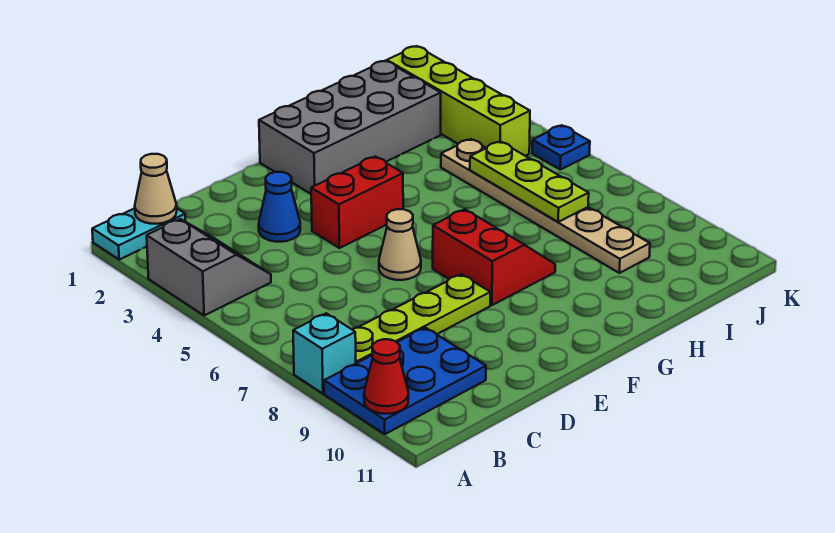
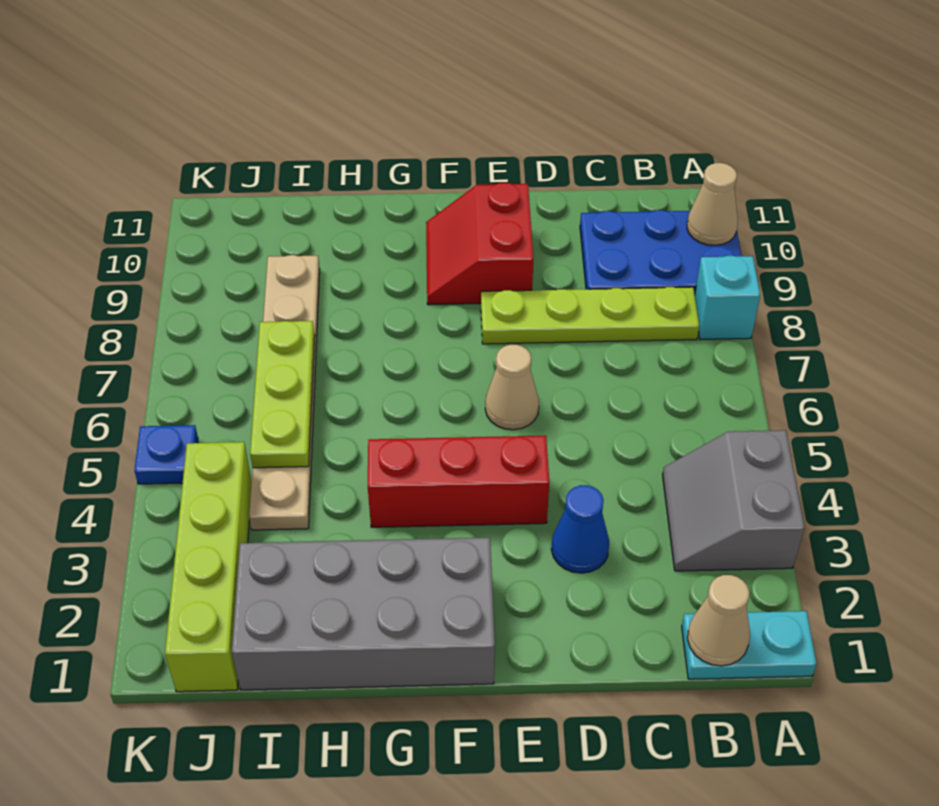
red cone A10 level 2 -> tan cone A10 level 2
red brick E4:F4 level 1 -> red brick E4:G4 level 1
red slope F7:G8 level 1 top F -> red slope E9:F10 level 1 top E

